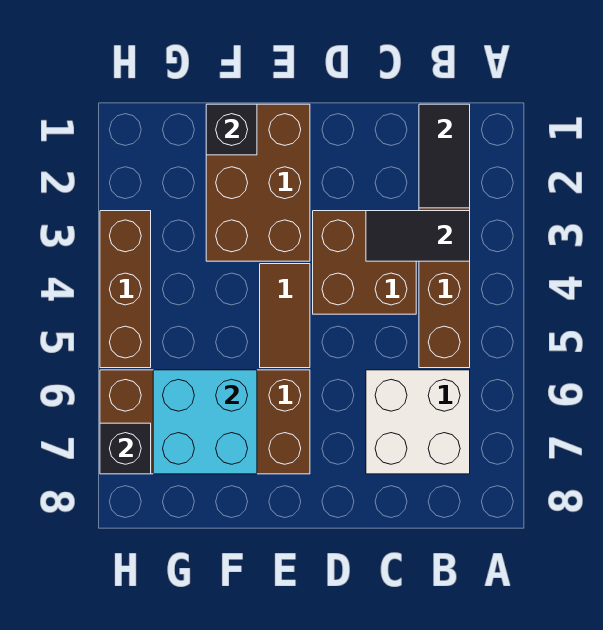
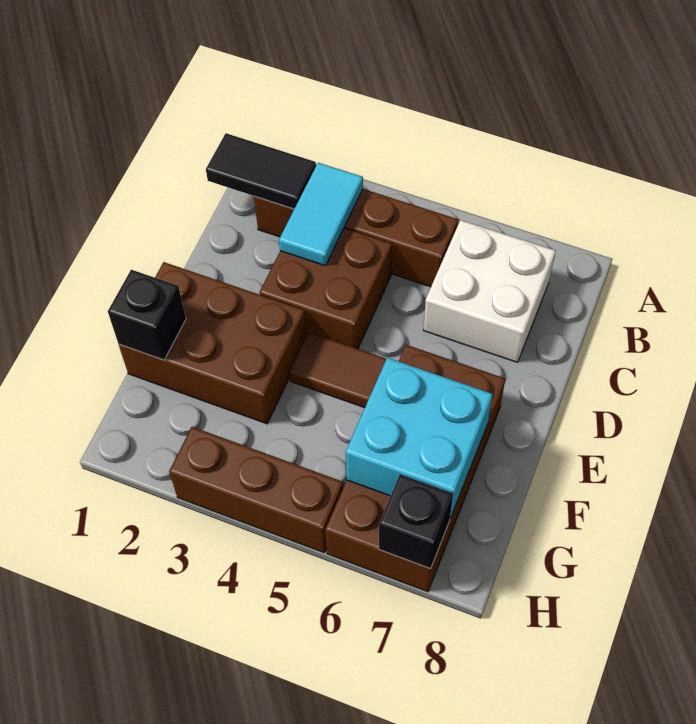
black tile B3:C3 level 2 -> cyan tile B3:C3 level 2

